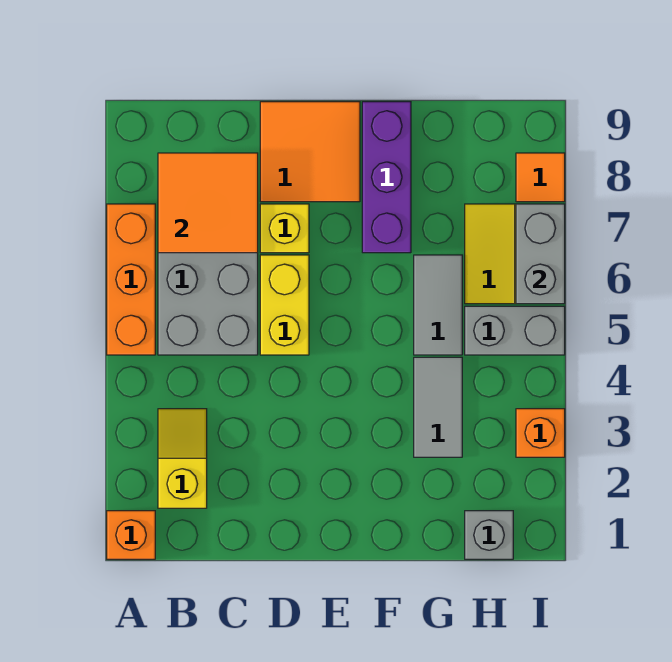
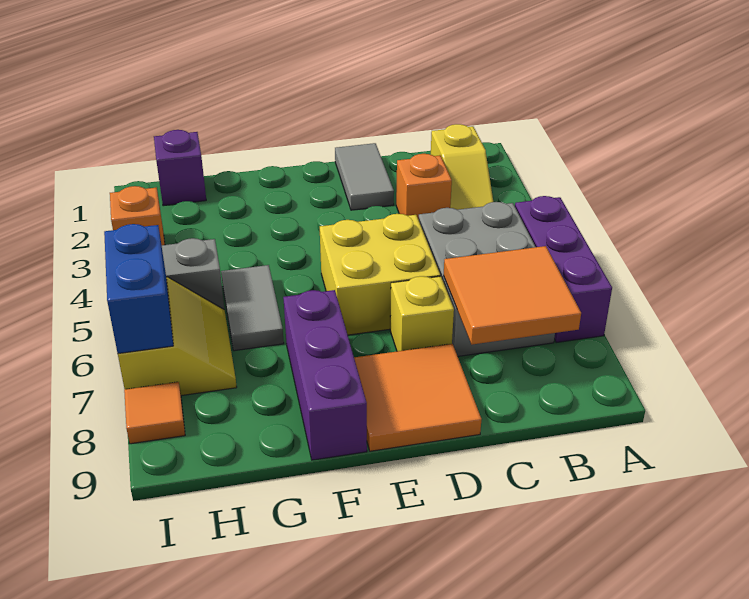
orange brick A1 level 1 -> orange brick C3 level 1
orange brick A5:A7 level 1 -> purple brick A5:A7 level 1
yellow brick D5:D6 level 1 -> yellow brick D5:E6 level 1
grey tile G3:G4 level 1 -> grey tile D1:D2 level 1
grey brick H1 level 1 -> purple brick H1 level 1
grey brick I6:I7 level 2 -> blue brick I6:I7 level 2

